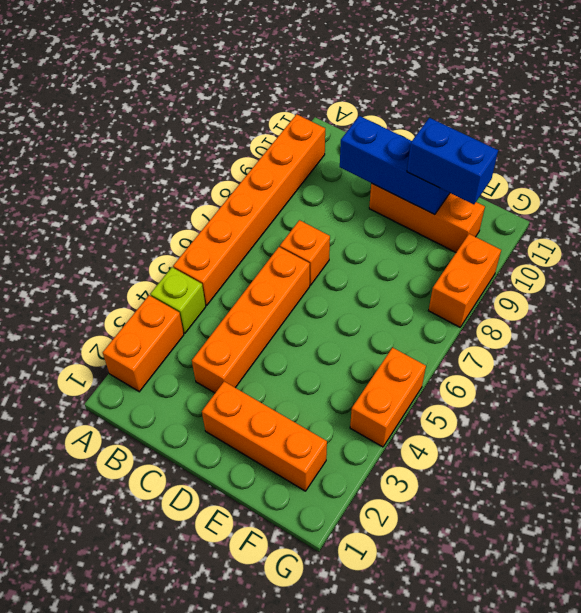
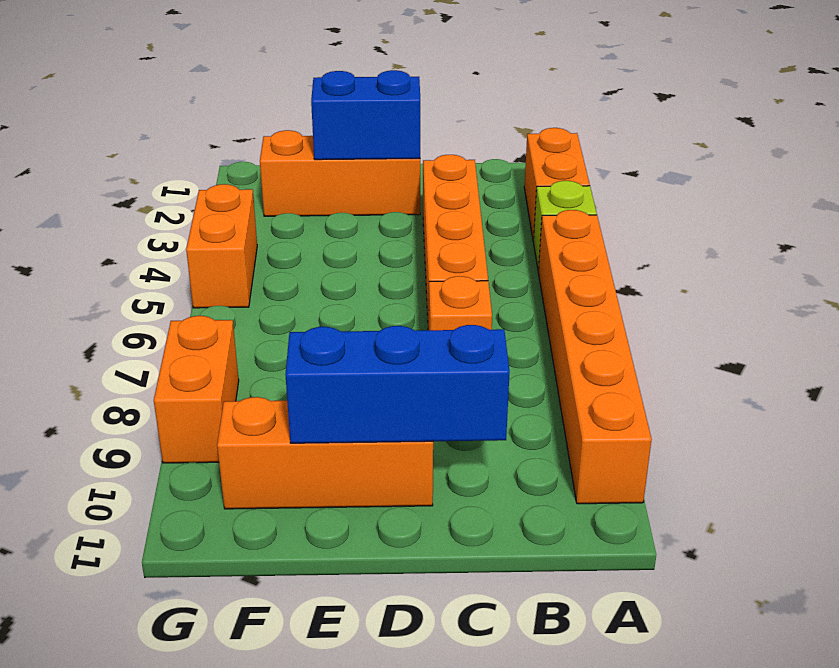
blue brick E10:F10 level 3 -> blue brick D2:E2 level 2

